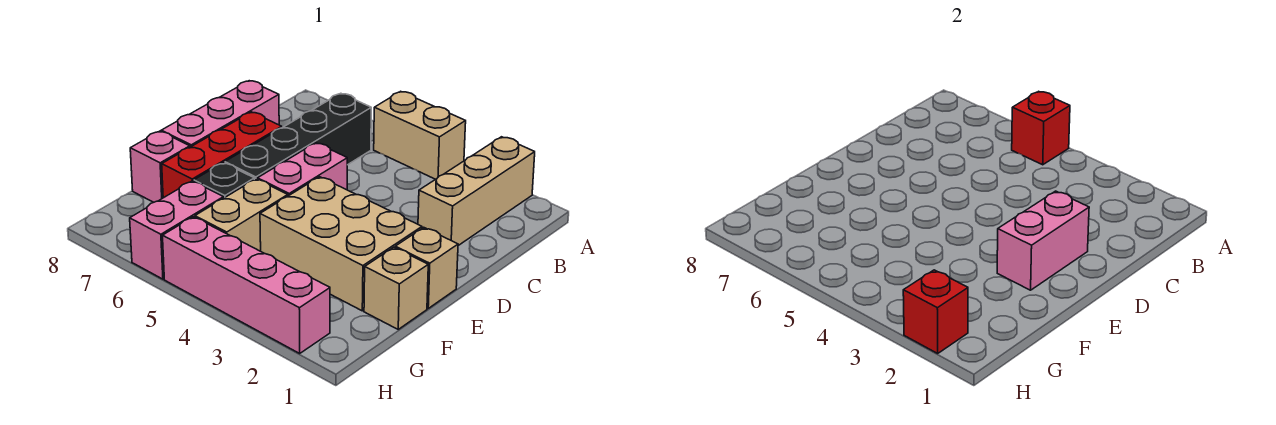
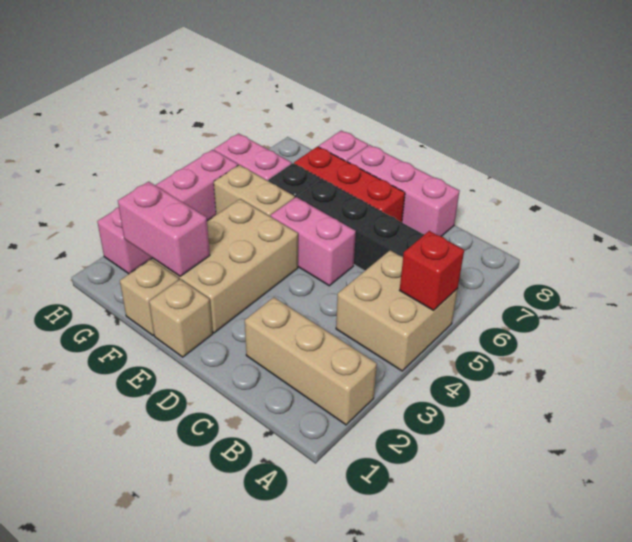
tan brick A4:A5 level 1 -> tan brick A4:B5 level 1
pink brick D2:E2 level 2 -> pink brick F2:G2 level 2
red brick H2 level 2 -> none

